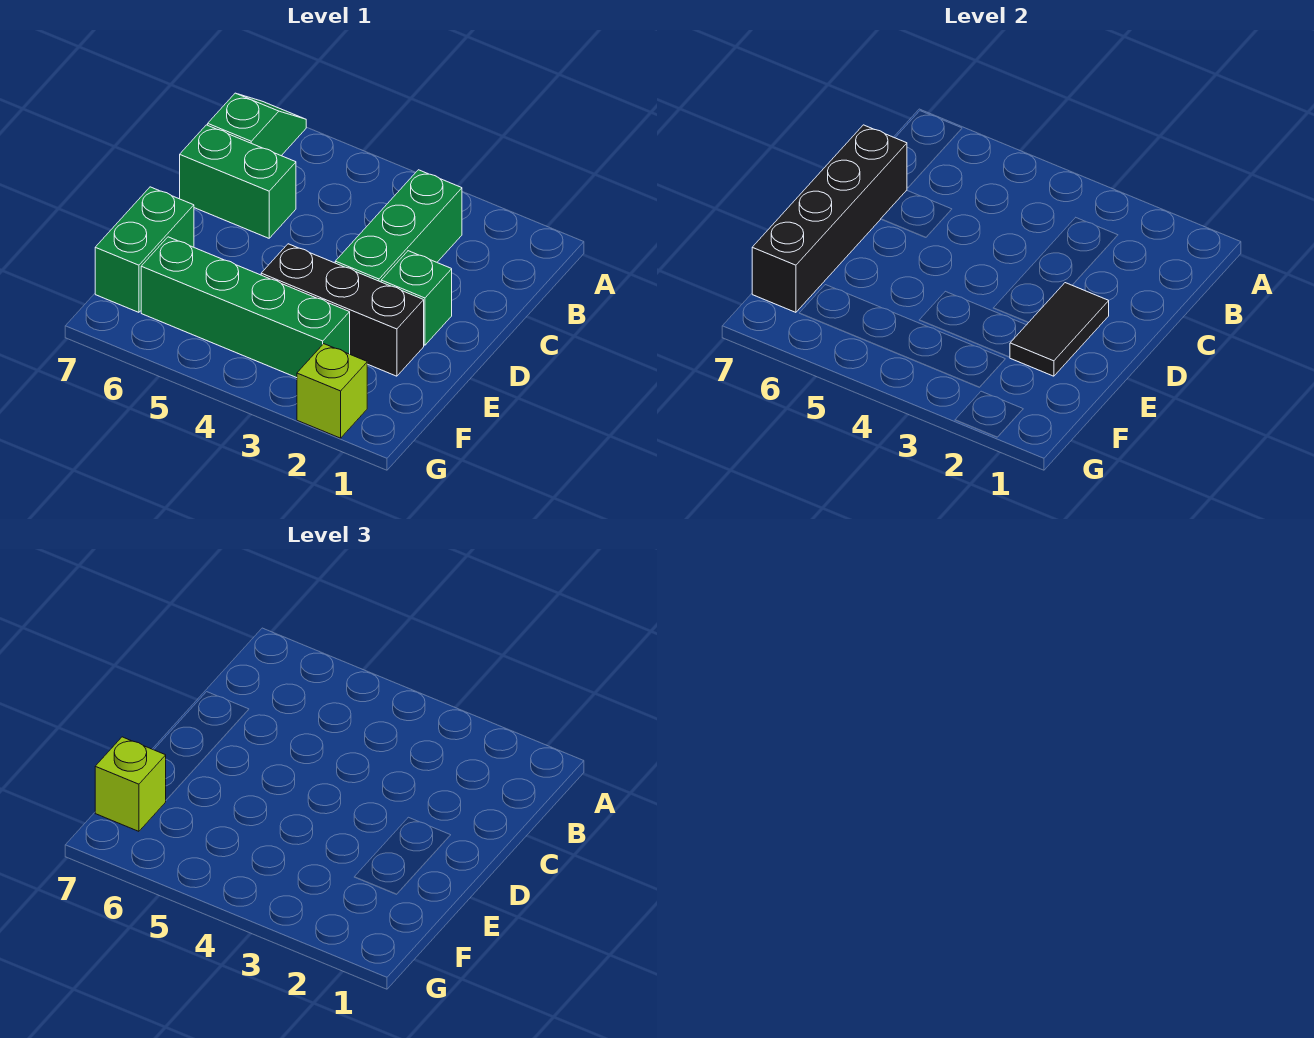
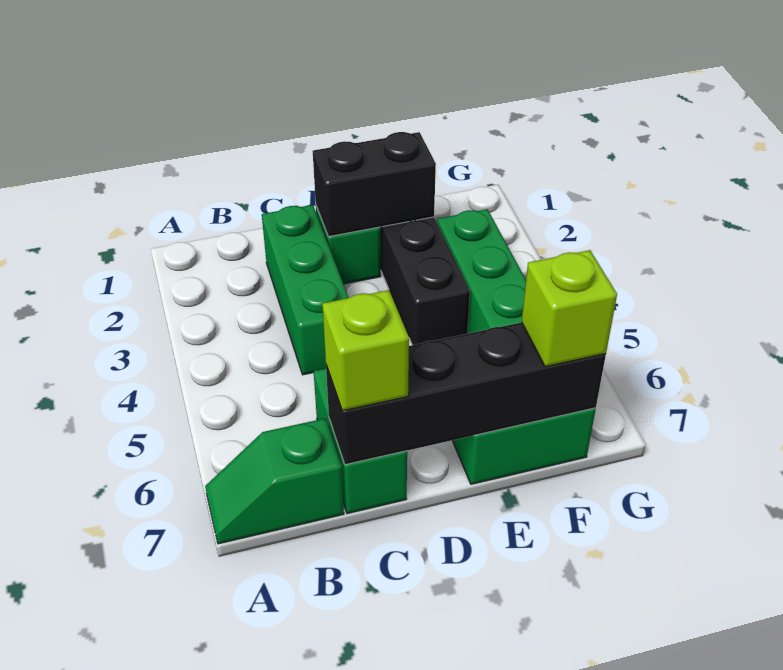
green brick B3:D3 level 1 -> green brick C2:C4 level 1
black tile D2:E2 level 2 -> black brick D2:E2 level 2
lime brick G2 level 1 -> lime brick C7 level 3

